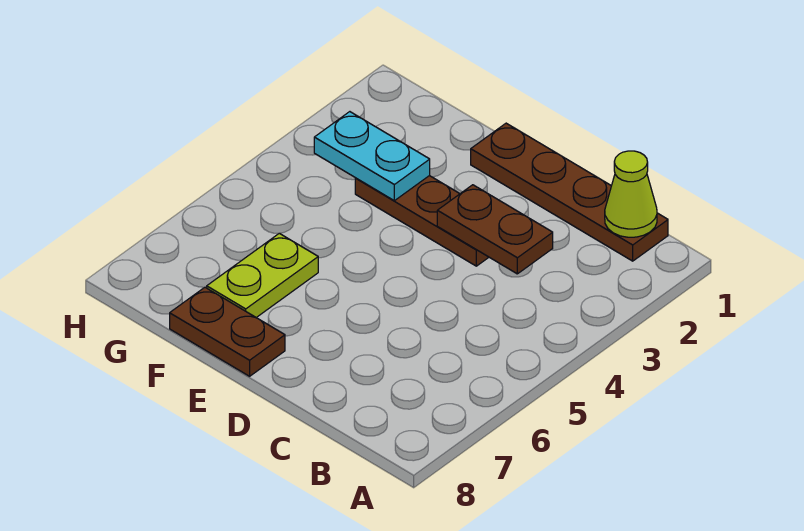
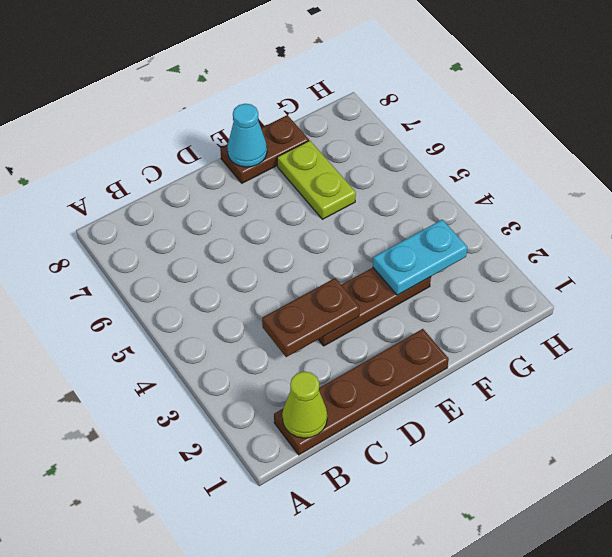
none -> cyan cone E8 level 2

